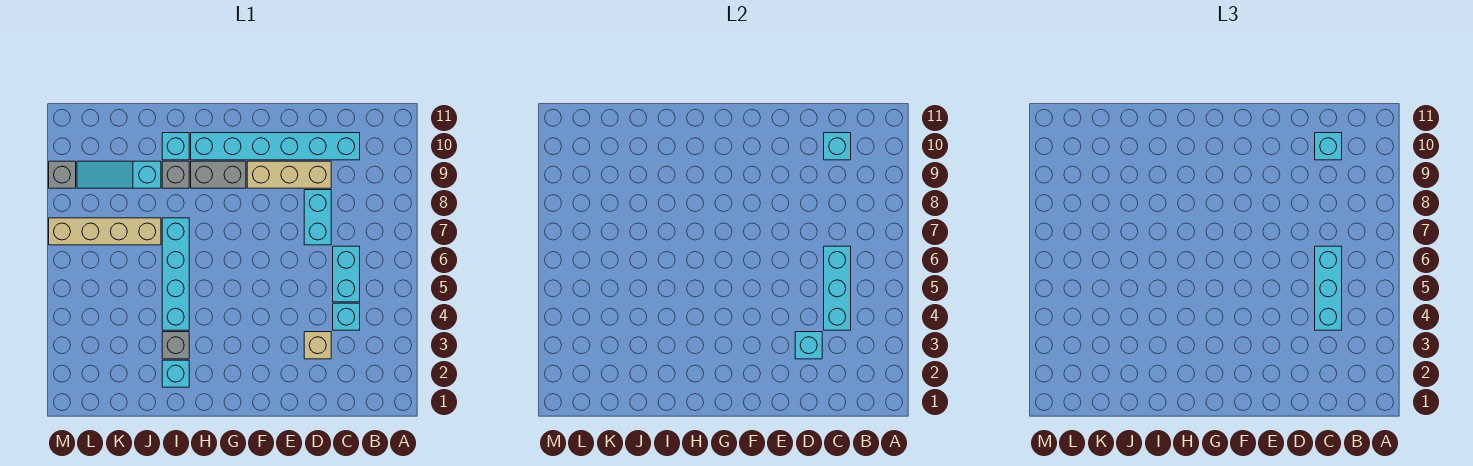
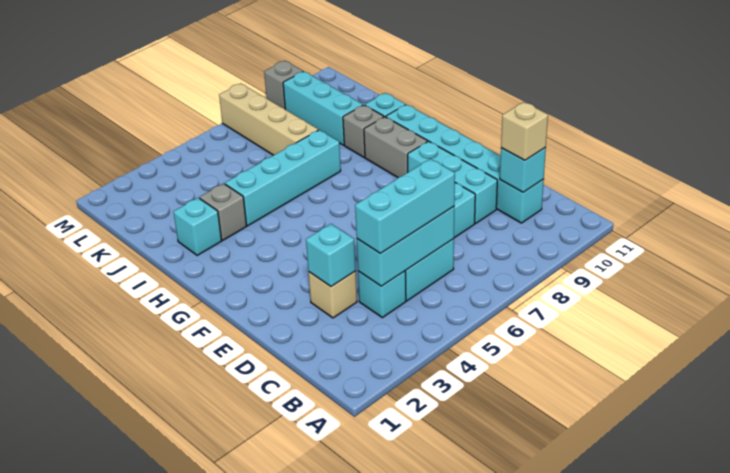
cyan brick C10 level 3 -> tan brick C10 level 3
tan brick D9:F9 level 1 -> cyan brick D9:F9 level 1
cyan slope J9:L9 level 1 top J -> cyan brick J9:L9 level 1

